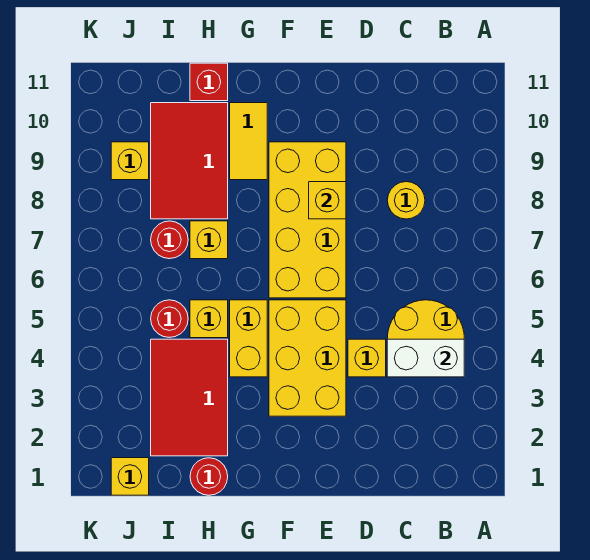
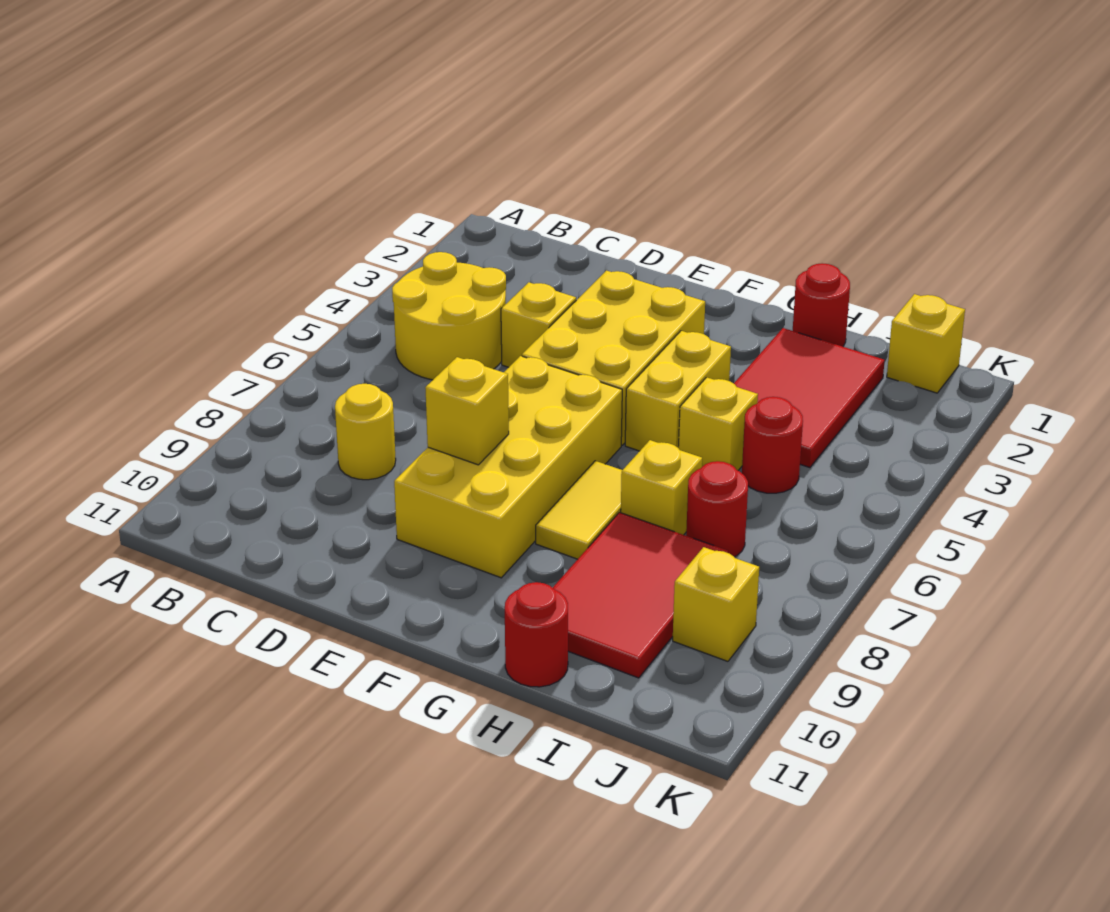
white brick B4:C4 level 2 -> none
yellow tile G9:G10 level 1 -> yellow tile G7:G8 level 1
red brick H11 level 1 -> red round brick H11 level 1

